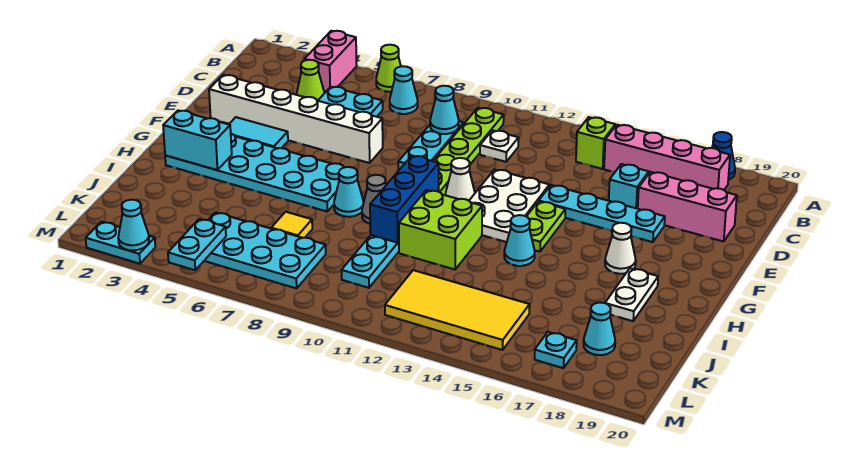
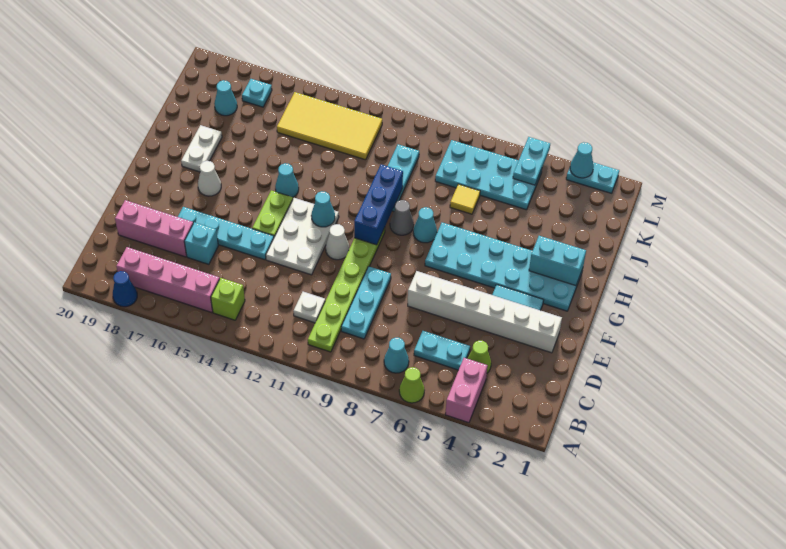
cyan cone C9 level 2 -> cyan cone G12 level 2
lime brick H11:I12 level 1 -> none

